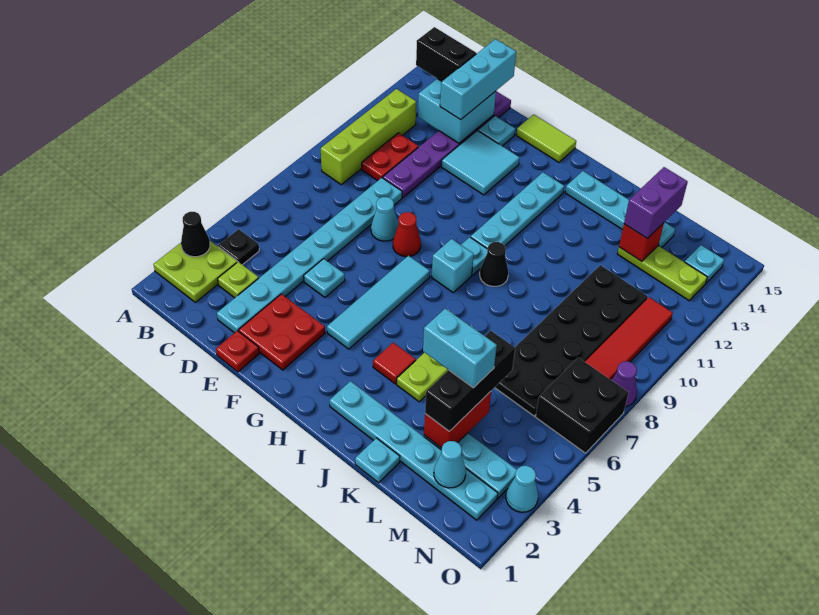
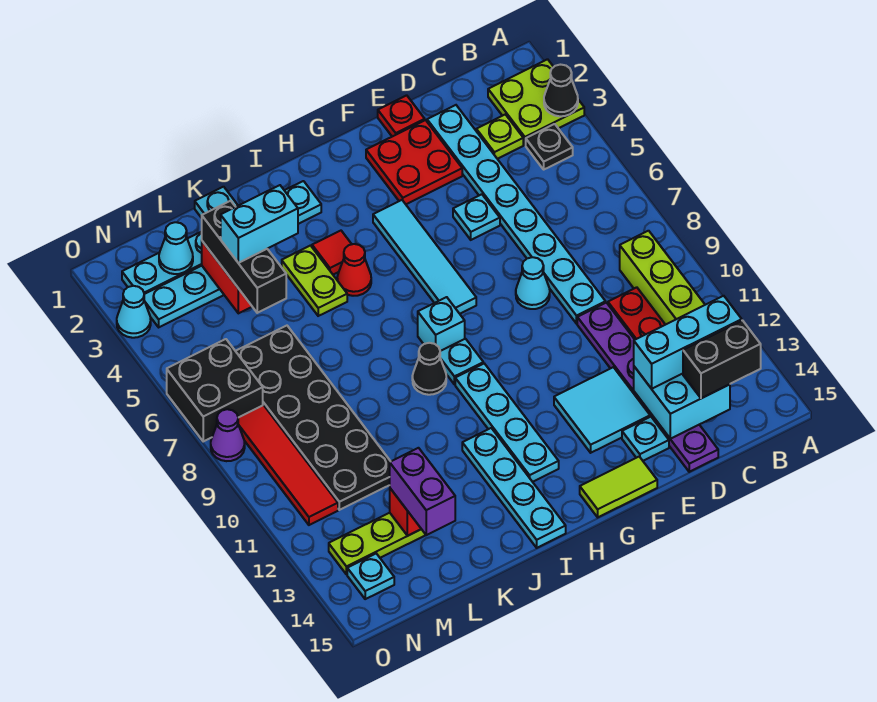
cyan brick D13:D15 level 3 -> cyan brick B13:D13 level 3
red cone F8 level 1 -> red cone I5 level 1
cyan plate I14:L14 level 1 -> cyan plate I12:I15 level 1

